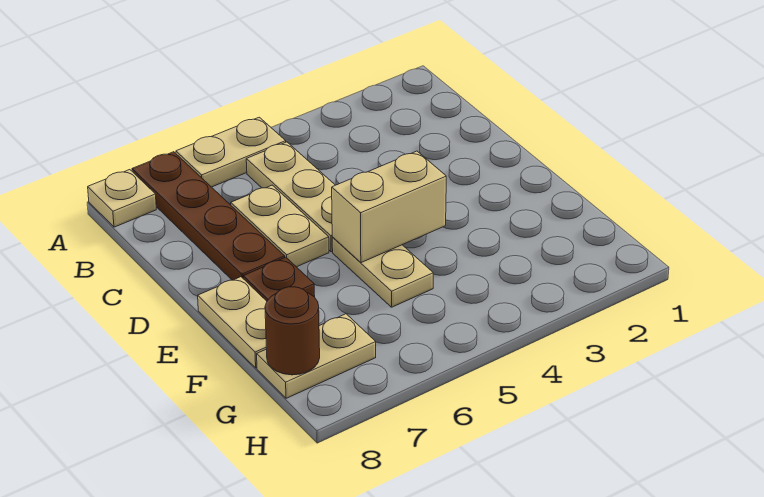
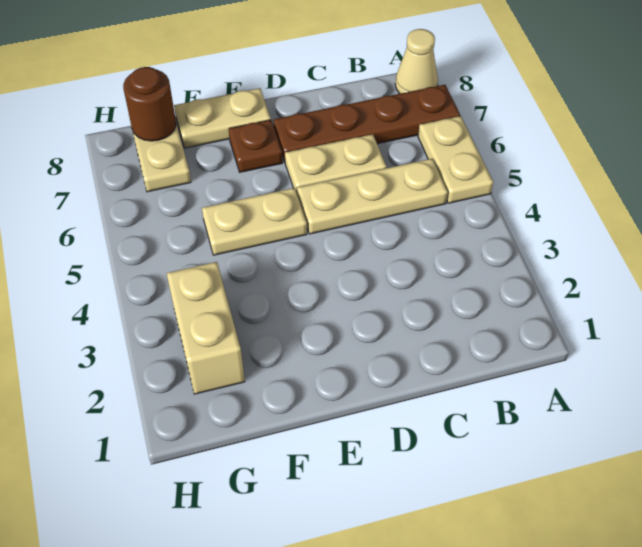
tan plate A8 level 1 -> tan cone A8 level 1
tan brick E4:E5 level 2 -> tan brick G2:G3 level 1

